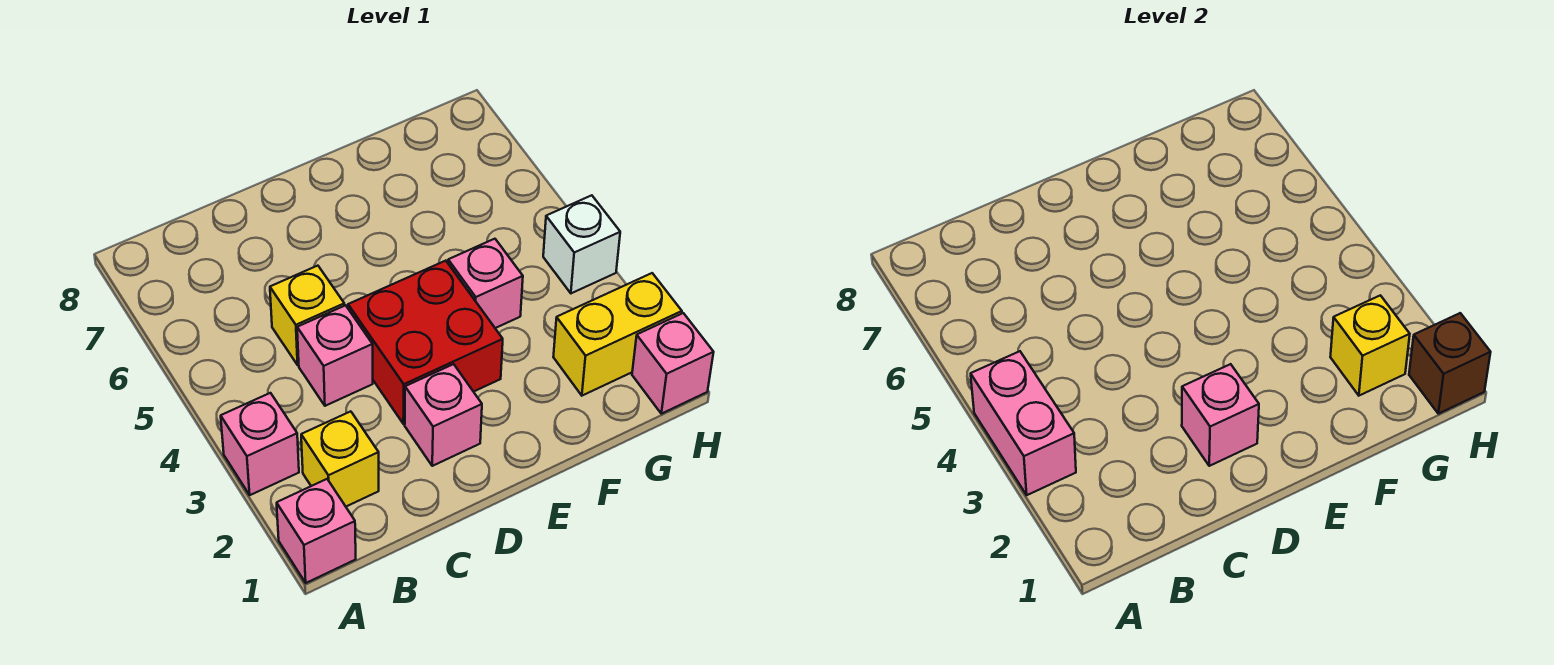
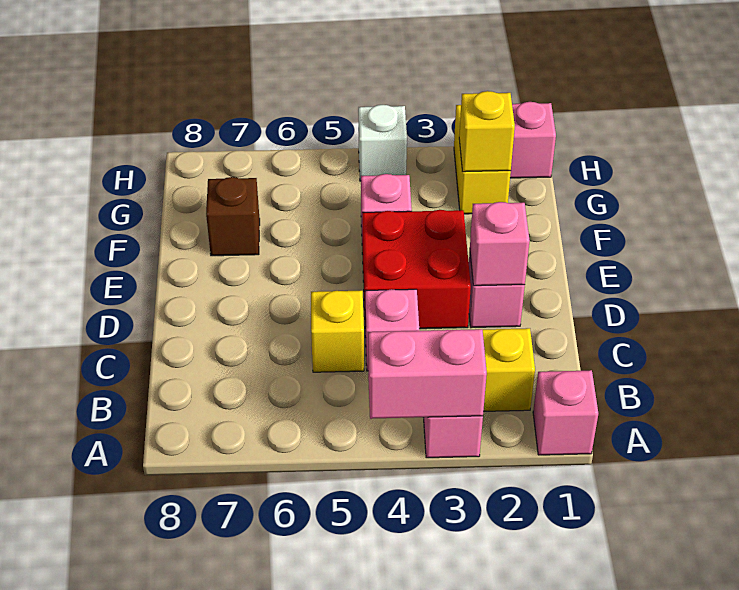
brown brick H1 level 2 -> brown brick F7 level 1

